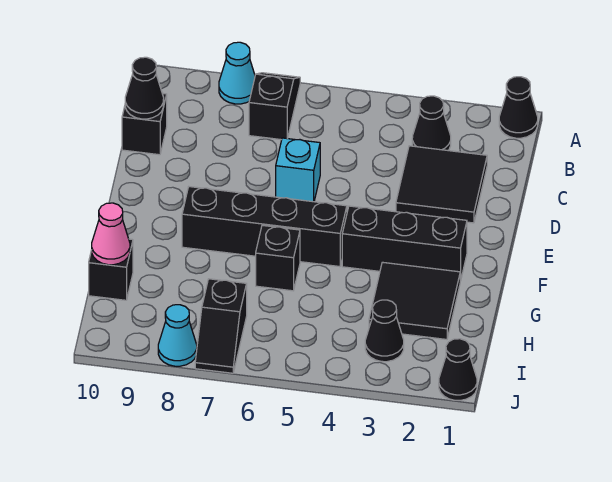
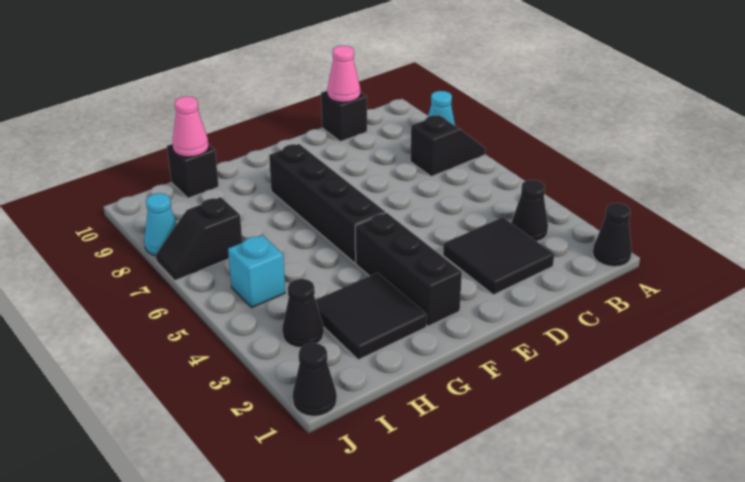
black cone C10 level 2 -> pink cone C10 level 2
cyan brick D6 level 1 -> cyan brick I5 level 1
black brick G6 level 1 -> none

